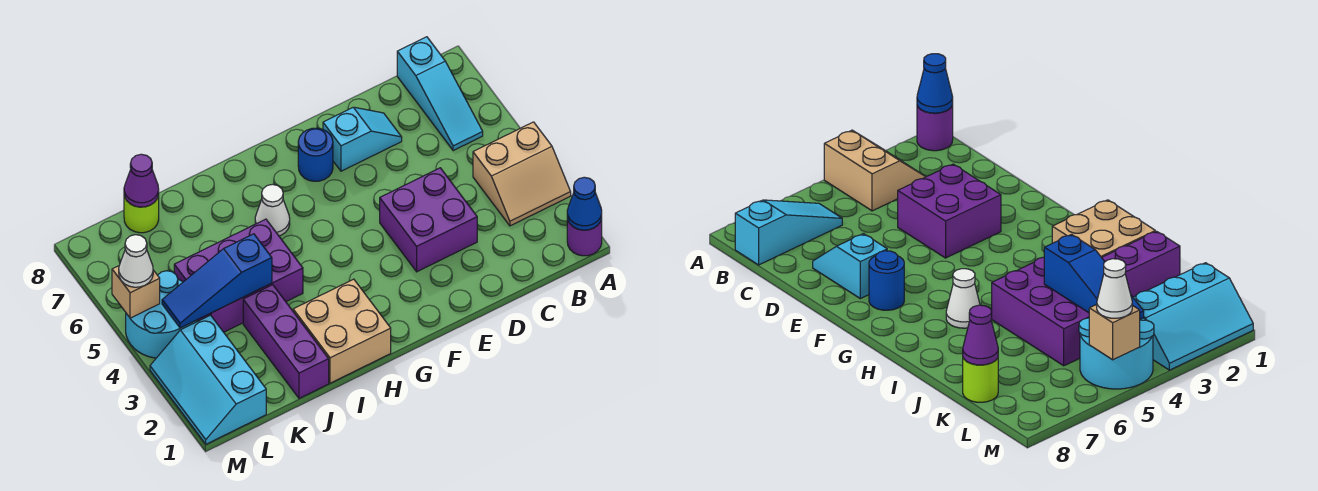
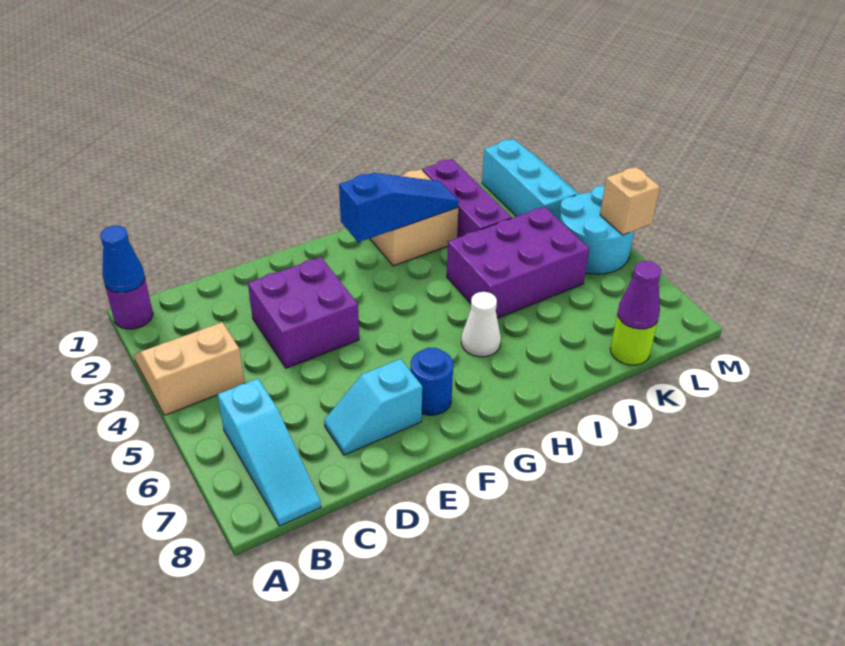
cyan slope B6:B8 level 1 top 8 -> cyan slope B6:B8 level 1 top 6
blue slope J4:L4 level 2 top J -> blue slope G2:I2 level 2 top G
white cone M5 level 3 -> none

